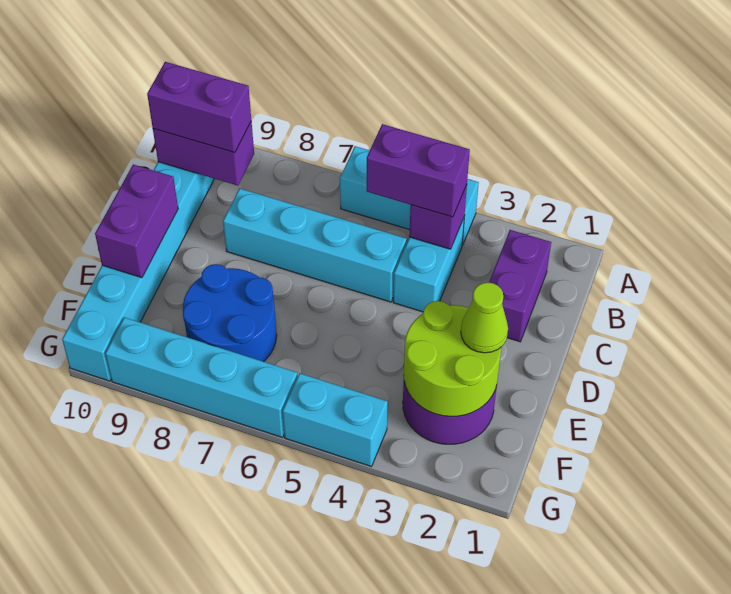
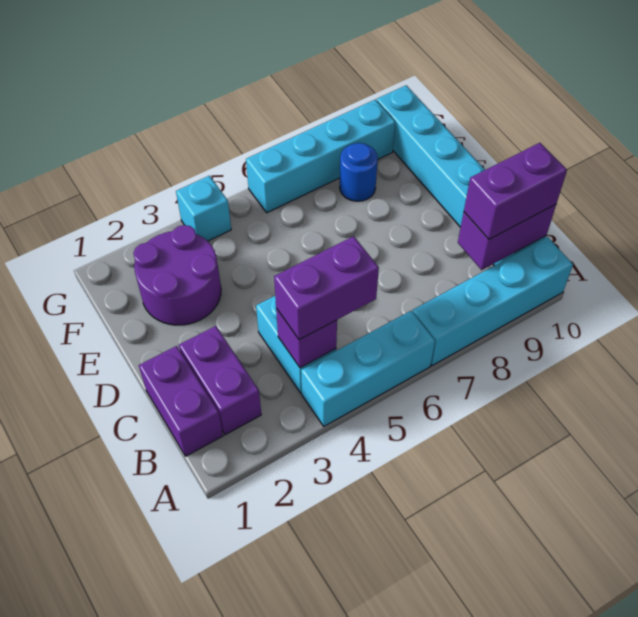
cyan brick C5:C8 level 1 -> cyan brick A7:A10 level 1
purple brick D10:E10 level 2 -> purple brick B1:C1 level 1
lime round brick E2:F3 level 2 -> none
lime cone E2 level 3 -> none
blue round brick E7:F8 level 1 -> blue round brick F8 level 1
cyan brick G4:G5 level 1 -> cyan brick G4 level 1

